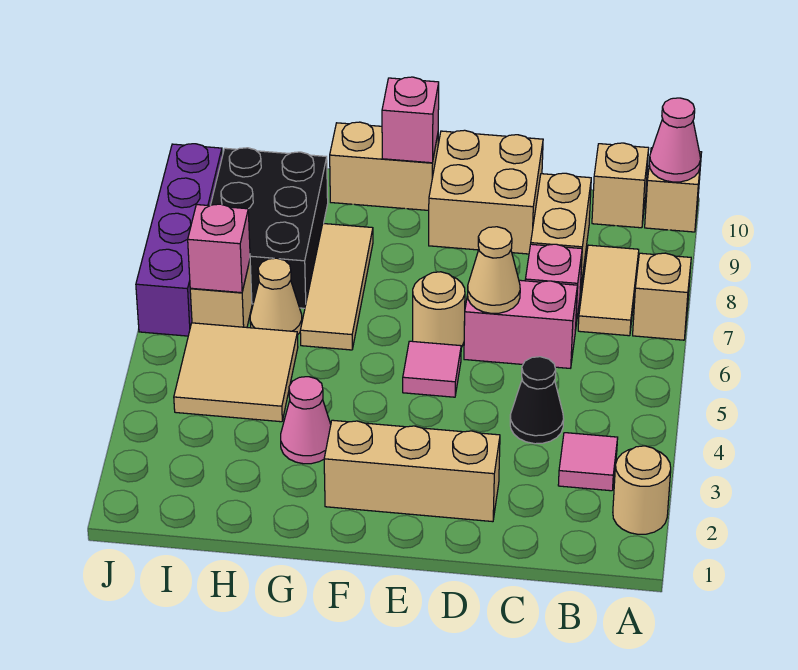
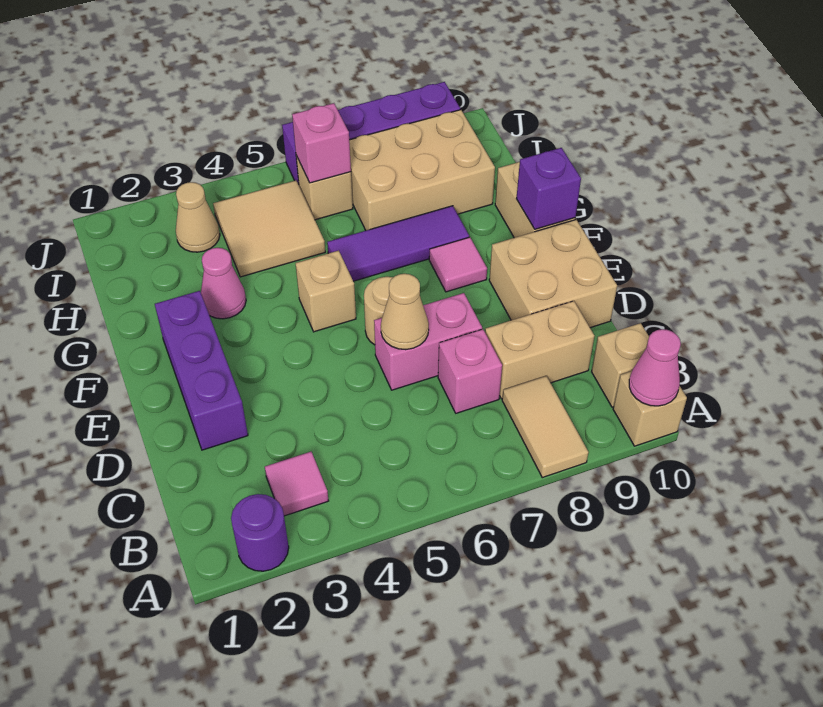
tan round brick A2 level 1 -> purple round brick A2 level 1
tan brick A7 level 1 -> tan brick F5 level 1
tan tile B7:B8 level 1 -> tan tile A8:B8 level 1
black cone C4 level 1 -> none
pink brick C6:D6 level 1 -> pink brick D6:D7 level 1
tan brick D2:F2 level 1 -> purple brick D2:F2 level 1
pink tile E5 level 1 -> pink tile F8 level 1
pink brick F10 level 2 -> purple brick F10 level 2
tan tile G6:G8 level 1 -> purple tile G6:G8 level 1
tan cone H6 level 1 -> tan cone I3 level 1
black brick H7:I9 level 1 -> tan brick H7:I9 level 1

